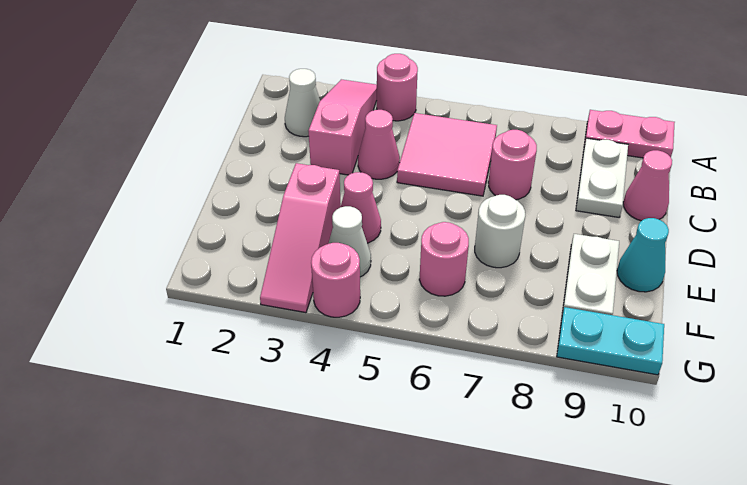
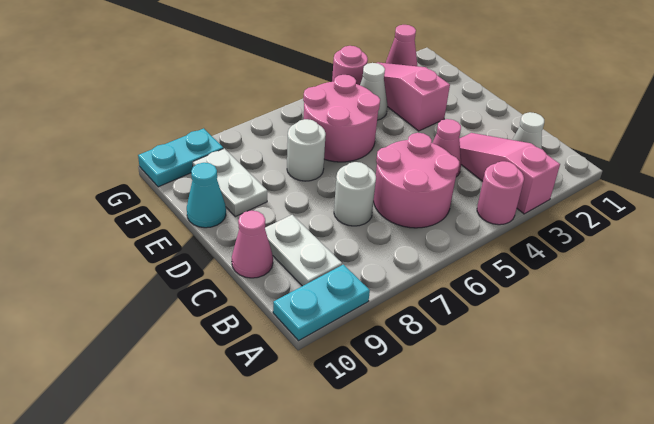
pink slope A3:C3 level 1 top C -> pink slope A3:C3 level 1 top A
pink plate A9:A10 level 1 -> cyan plate A9:A10 level 1
pink tile B5:C6 level 1 -> pink round brick B5:C6 level 1
pink round brick C7 level 1 -> white round brick C7 level 1
pink cone E4 level 1 -> pink cone G2 level 1
pink round brick F6 level 1 -> pink round brick E5:F6 level 1

